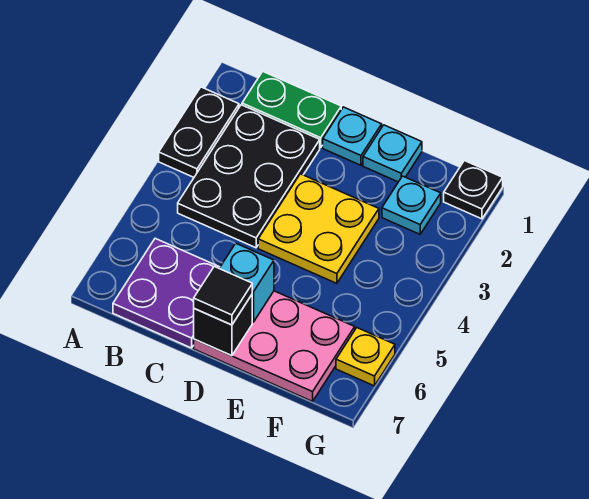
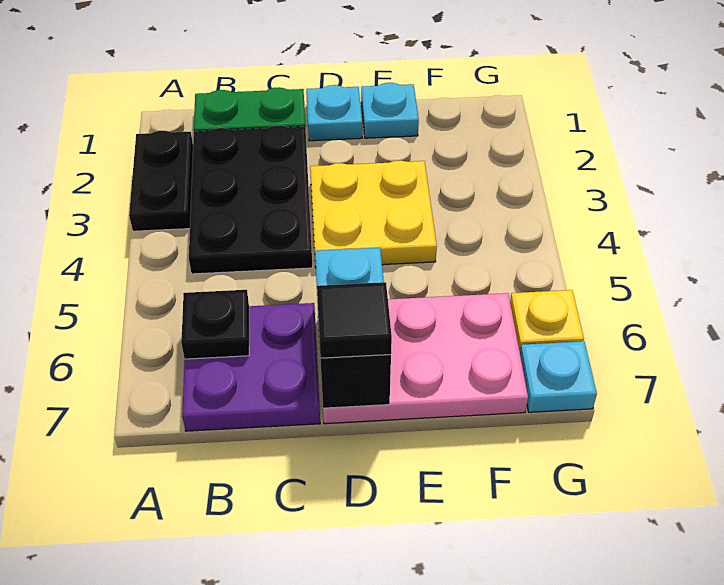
cyan plate F2 level 1 -> cyan plate G7 level 1
black plate G1 level 1 -> black plate B6 level 2

